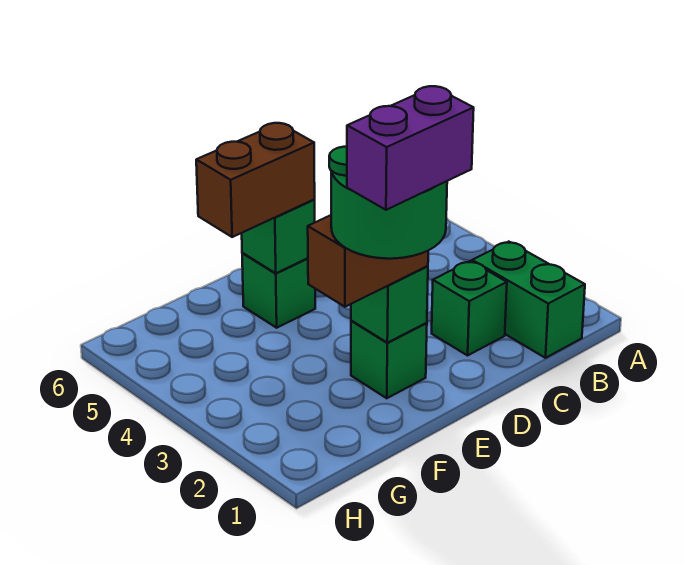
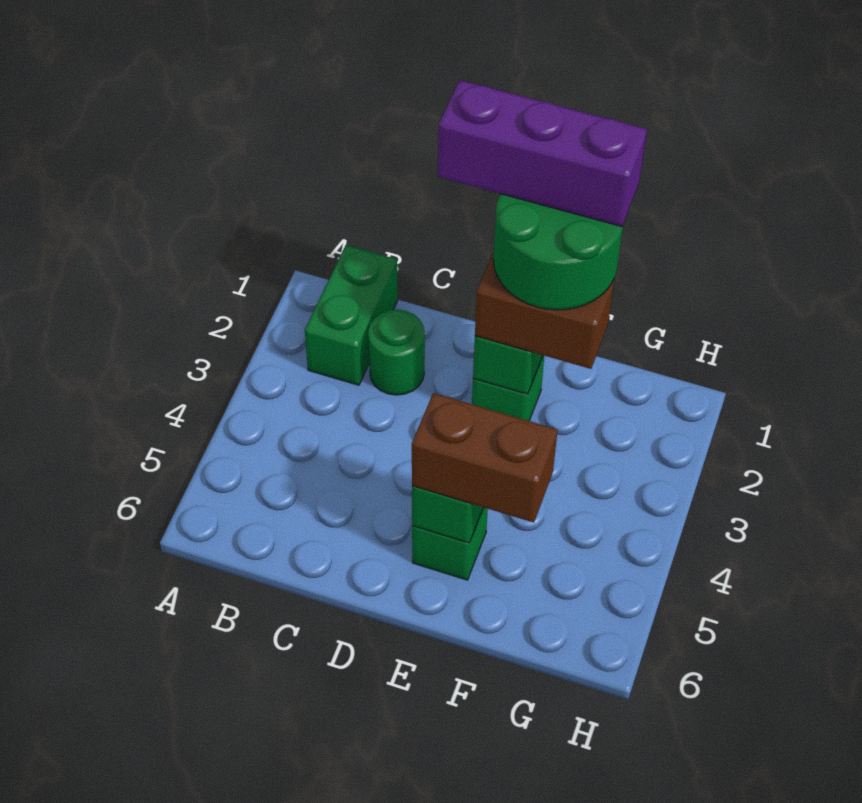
green brick C2 level 1 -> green round brick C2 level 1
purple brick E1:F1 level 5 -> purple brick D1:F1 level 5

